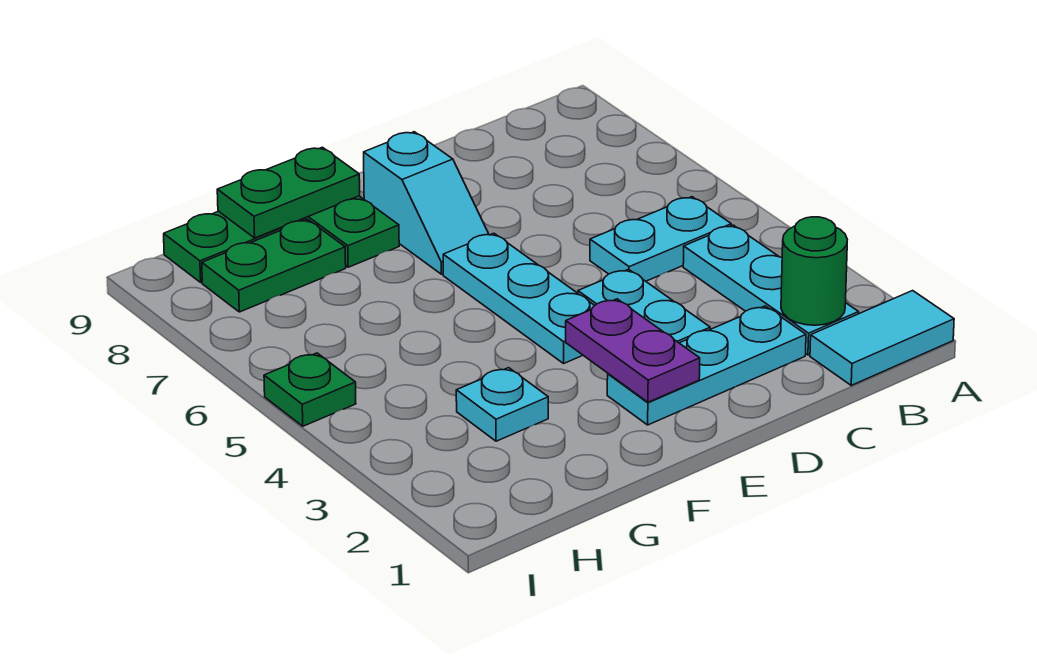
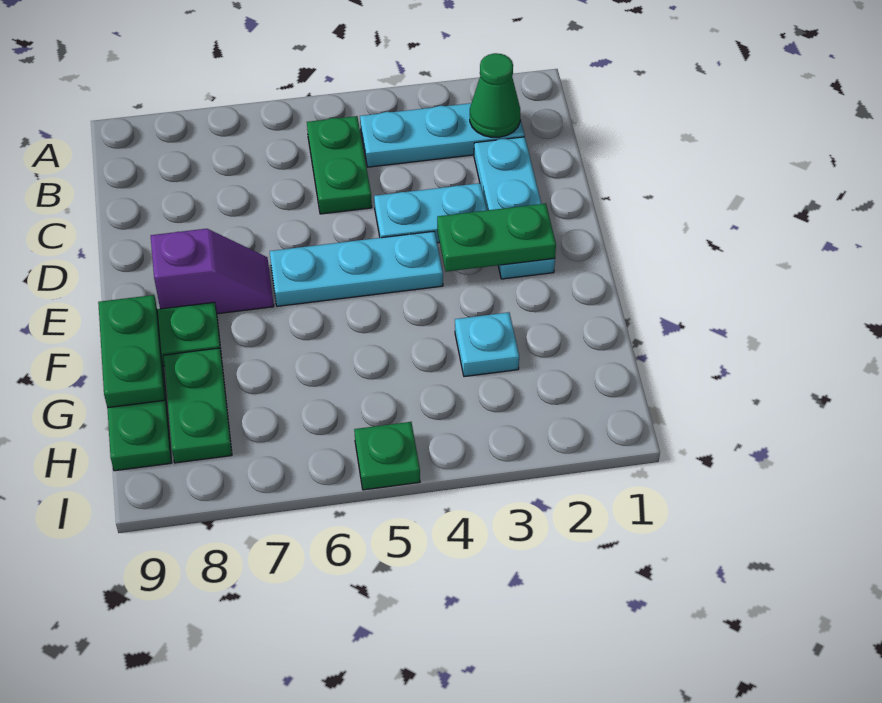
cyan tile A1:B1 level 1 -> none
green round brick B2 level 2 -> green cone B2 level 2
cyan plate B5:C5 level 1 -> green plate B5:C5 level 1
purple plate E2:E3 level 2 -> green plate E2:E3 level 2
cyan slope E7:E8 level 1 top 8 -> purple slope E7:E8 level 1 top 8

